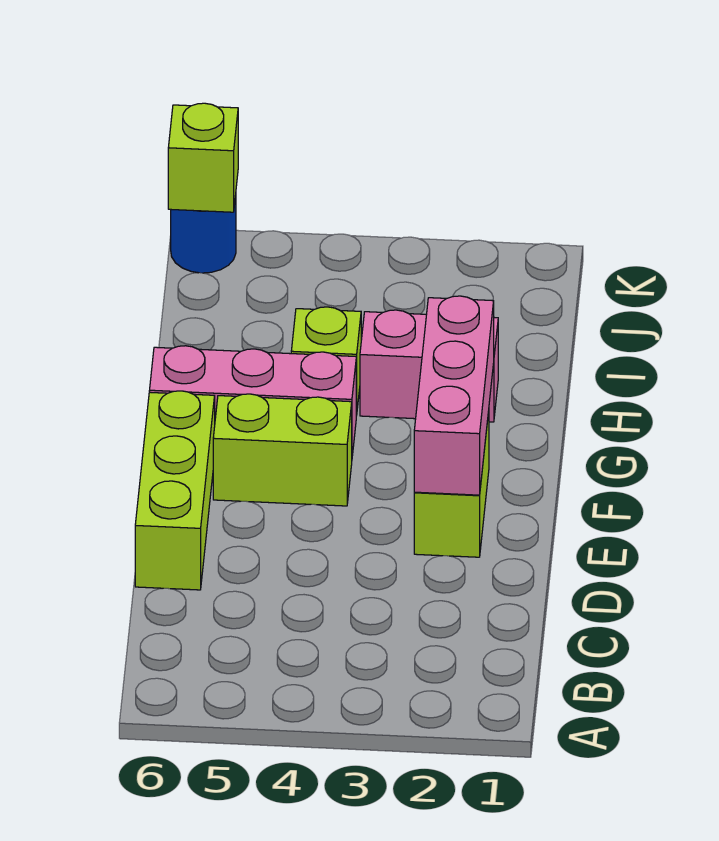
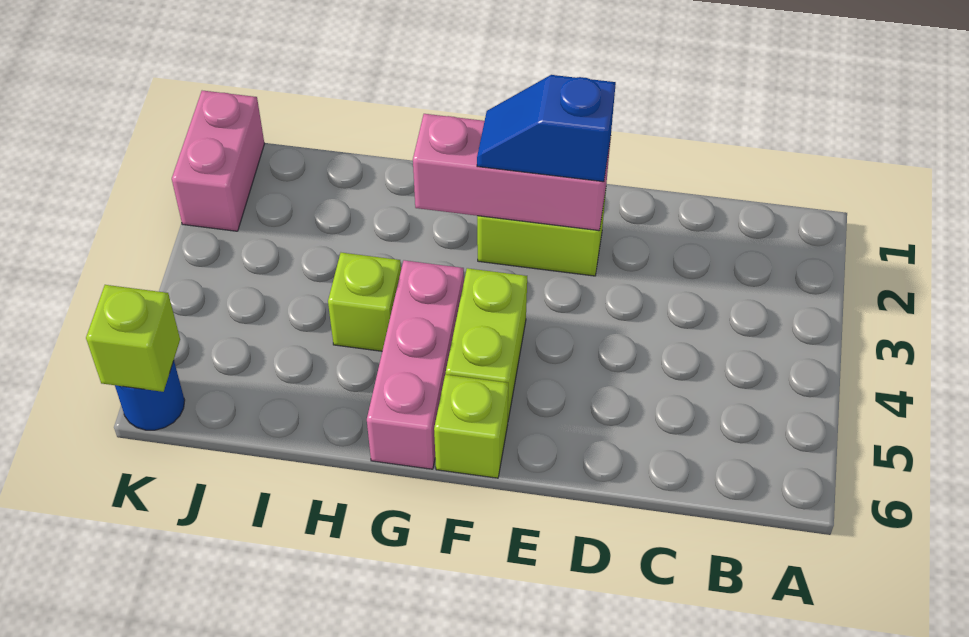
lime brick D6:F6 level 1 -> lime brick F6 level 1
none -> blue slope E2:F2 level 3 top E
pink brick H2:H3 level 1 -> pink brick K1:K2 level 1

